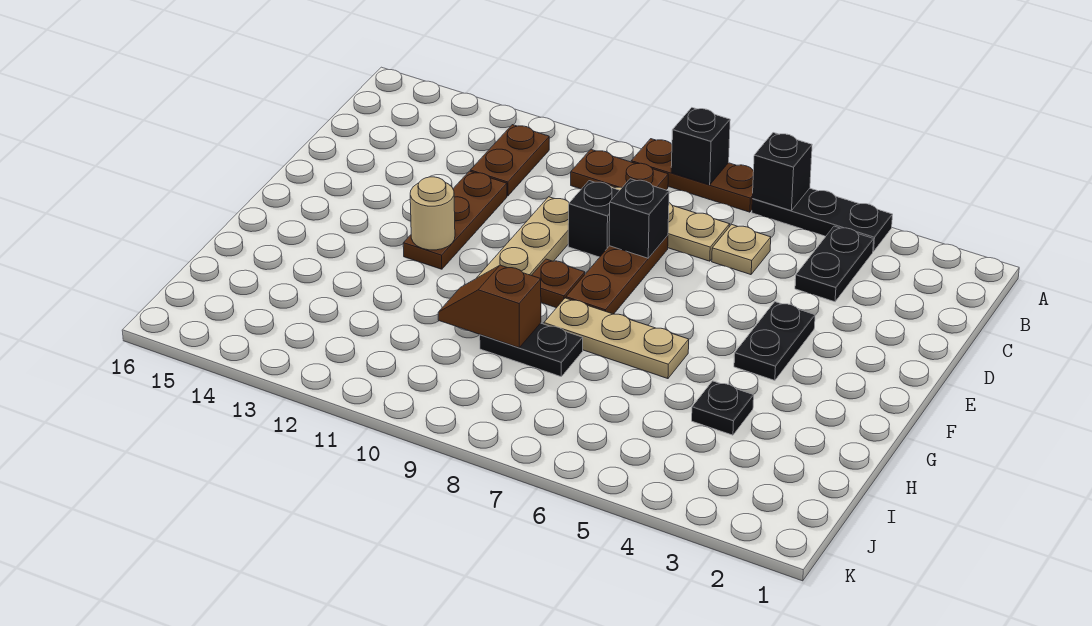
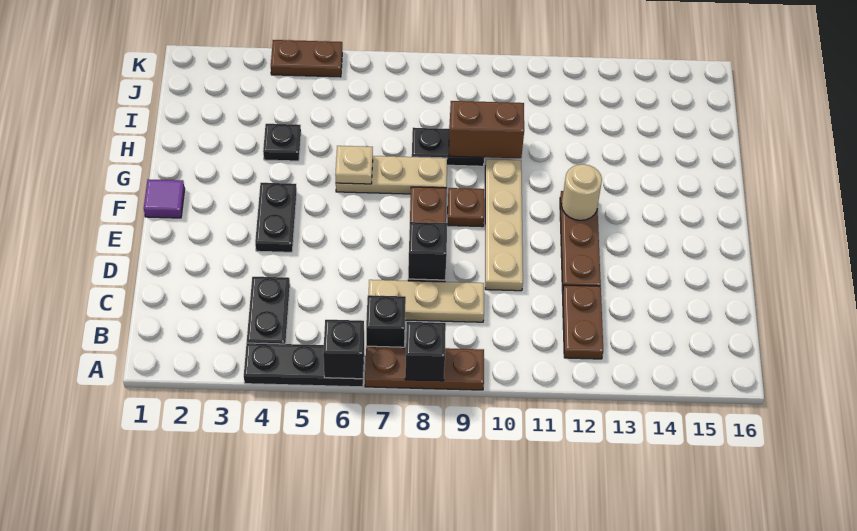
brown plate B9:B10 level 1 -> brown plate K4:K5 level 1
tan plate C6 level 1 -> tan plate G6 level 2
black brick D9 level 1 -> black brick B7 level 1
none -> purple tile F1 level 1
brown slope H9:H10 level 2 top 9 -> brown brick H9:H10 level 2

